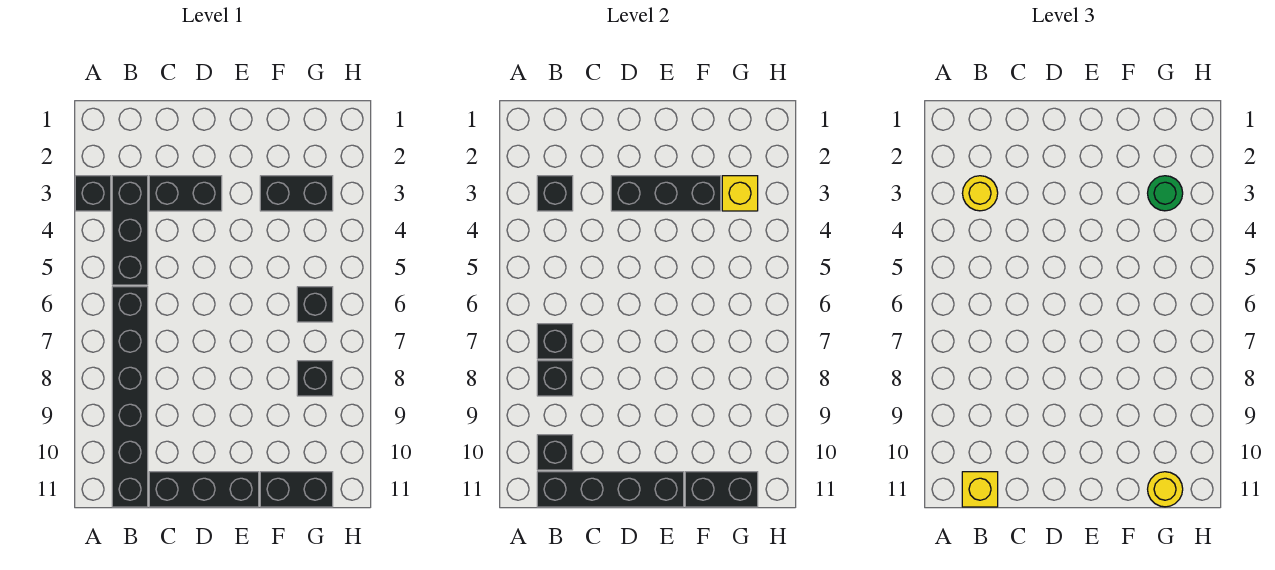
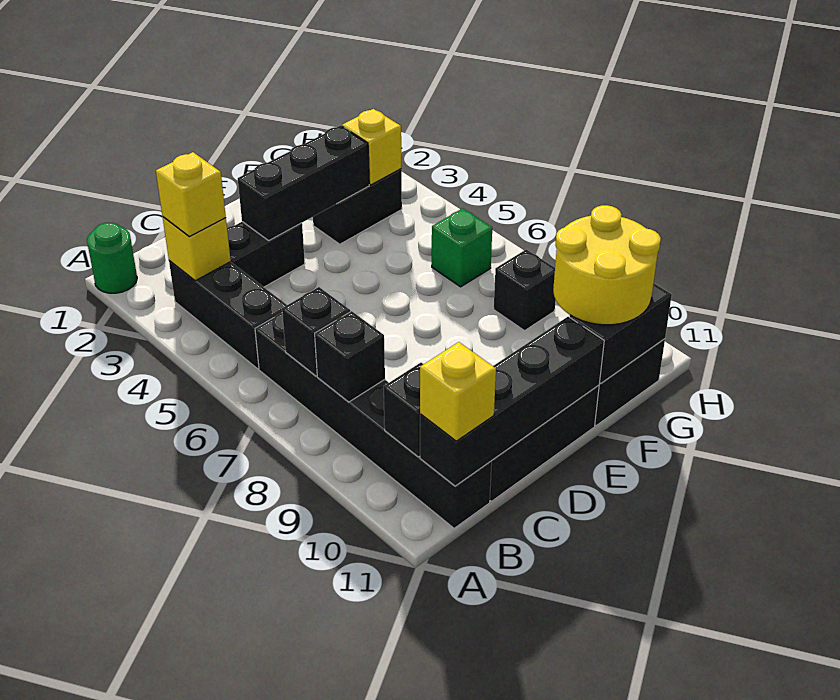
black brick A3 level 1 -> none
black brick B3 level 2 -> yellow brick B3 level 2
yellow round brick B3 level 3 -> yellow brick B3 level 3
green round brick G3 level 3 -> green round brick A1 level 1
black brick G6 level 1 -> green brick G6 level 1
yellow round brick G11 level 3 -> yellow round brick F10:G11 level 3

